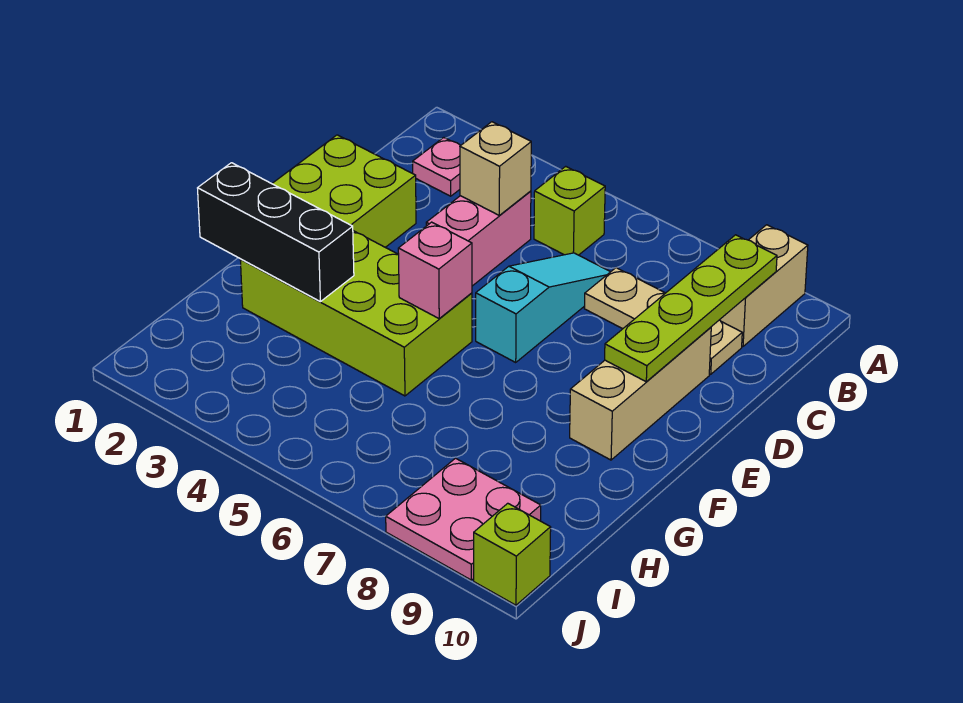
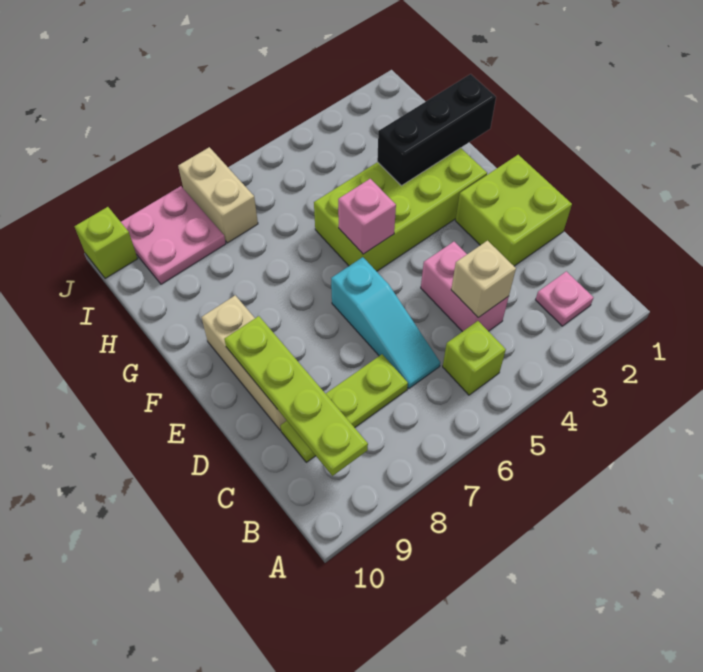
tan brick A9:B9 level 1 -> tan brick I7:J7 level 1
tan plate C7:C9 level 1 -> lime plate C7:C9 level 1

